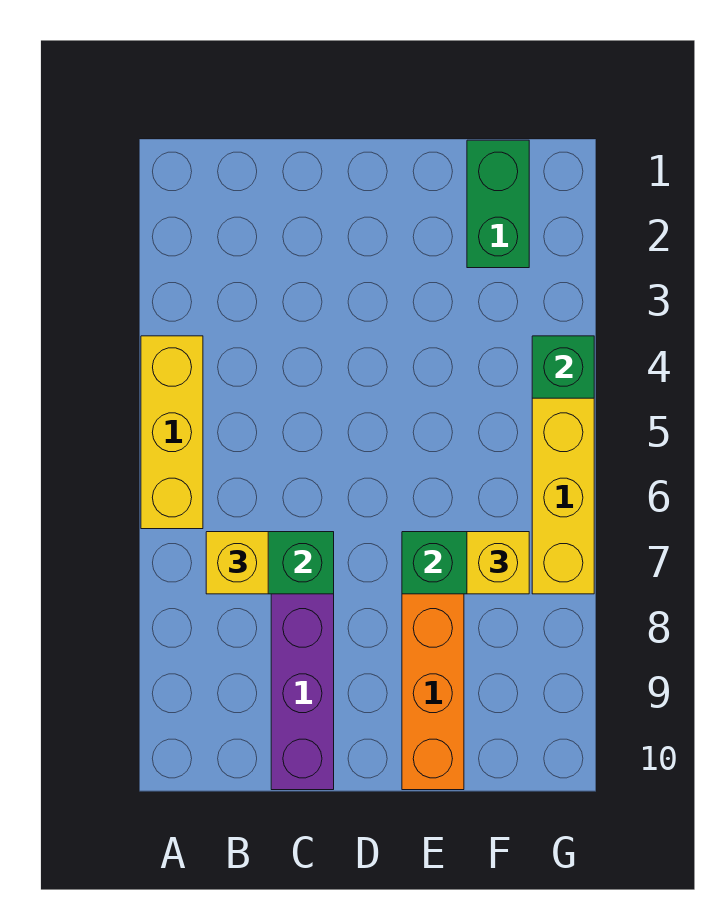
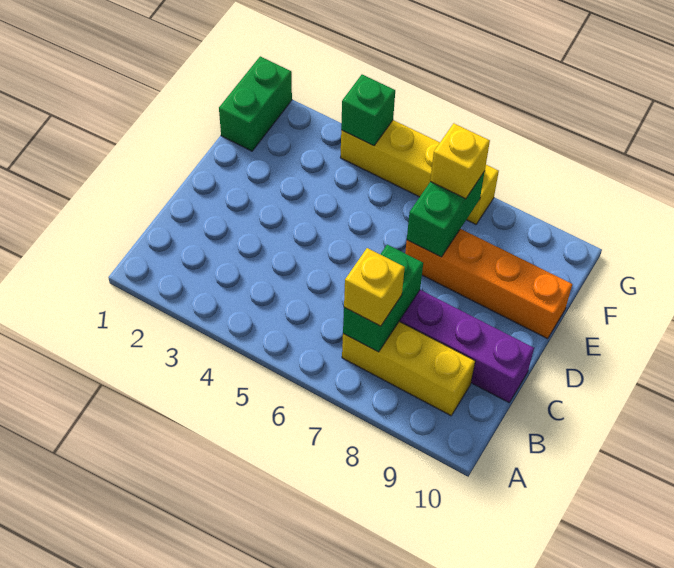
yellow brick A4:A6 level 1 -> yellow brick B7:B9 level 1
green brick F1:F2 level 1 -> green brick F1:G1 level 1

